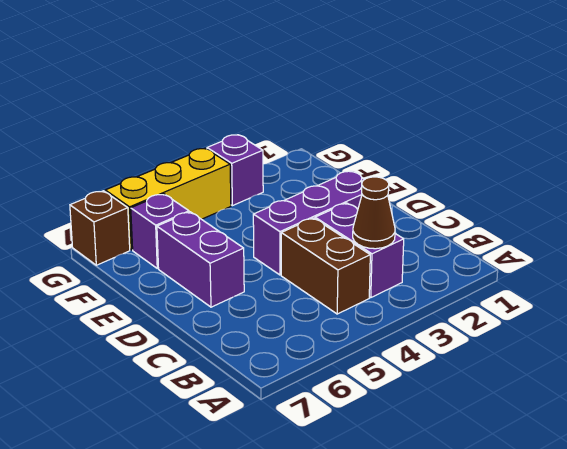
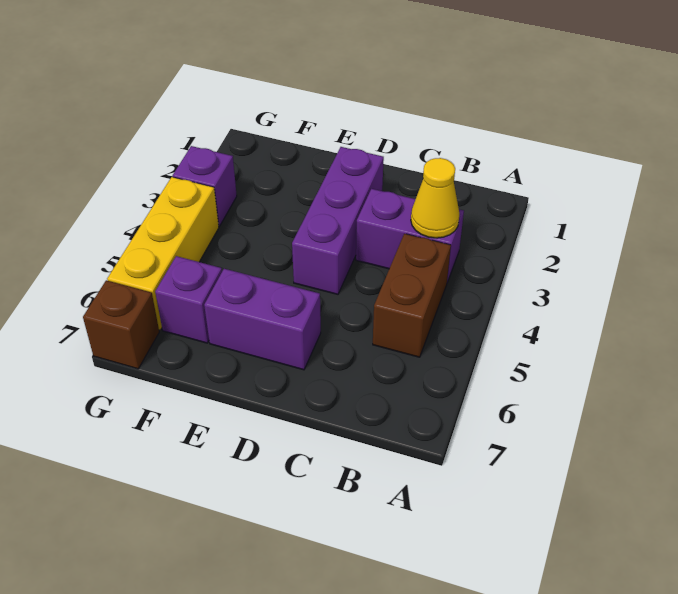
brown cone B3 level 2 -> yellow cone B3 level 2
brown brick B4:C4 level 1 -> brown brick B4:B5 level 1

